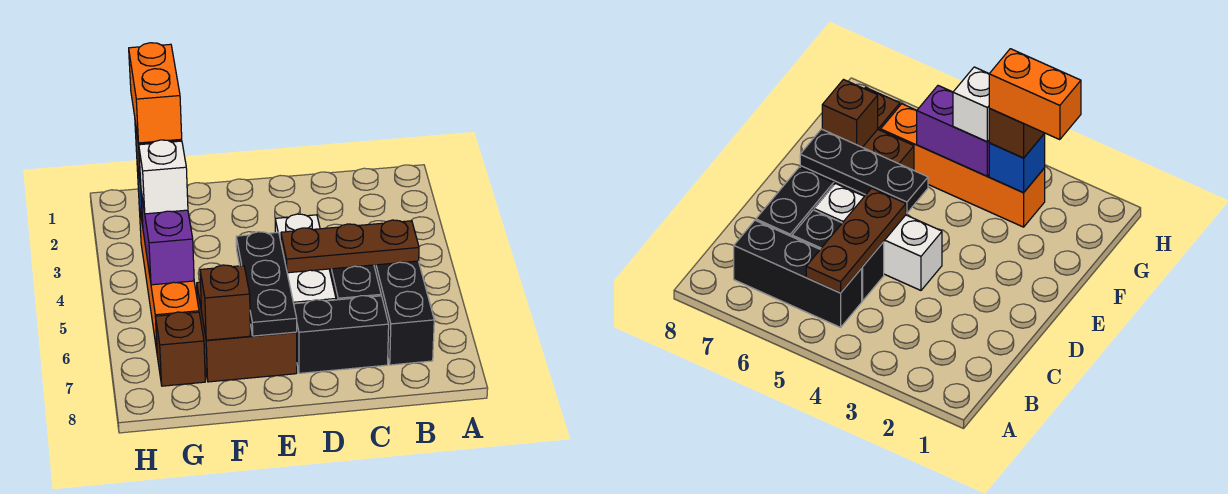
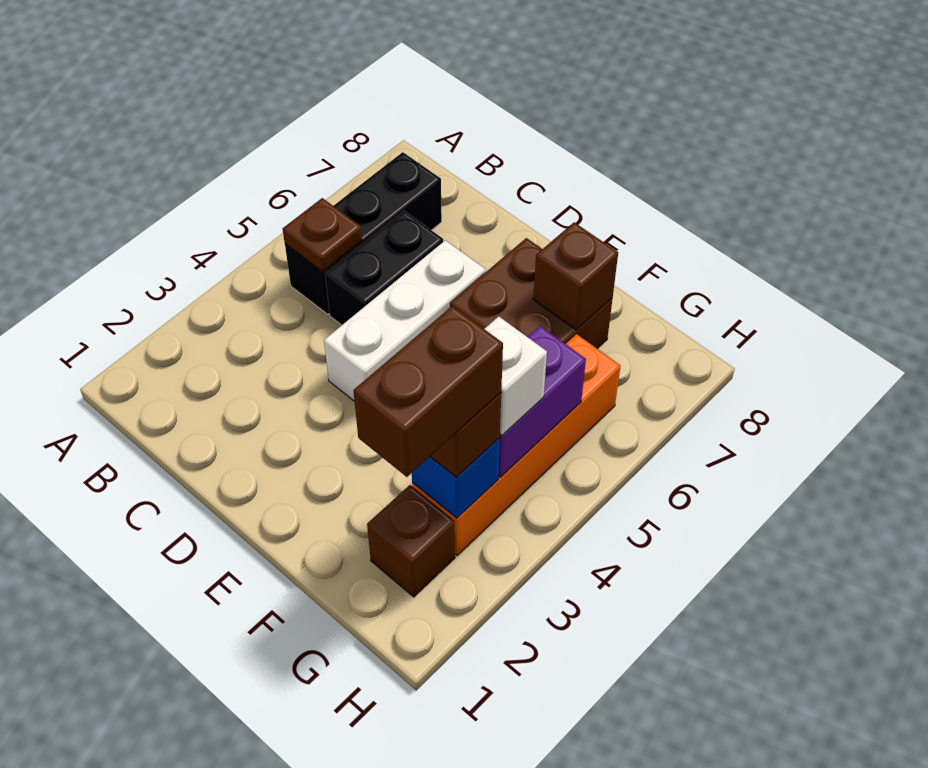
brown plate B5:D5 level 2 -> brown plate B5 level 2
black brick C7:D7 level 1 -> none
black plate E5:E7 level 2 -> none
orange brick G2:G3 level 4 -> brown brick G2:G3 level 4
brown brick G7 level 1 -> brown brick G2 level 1

